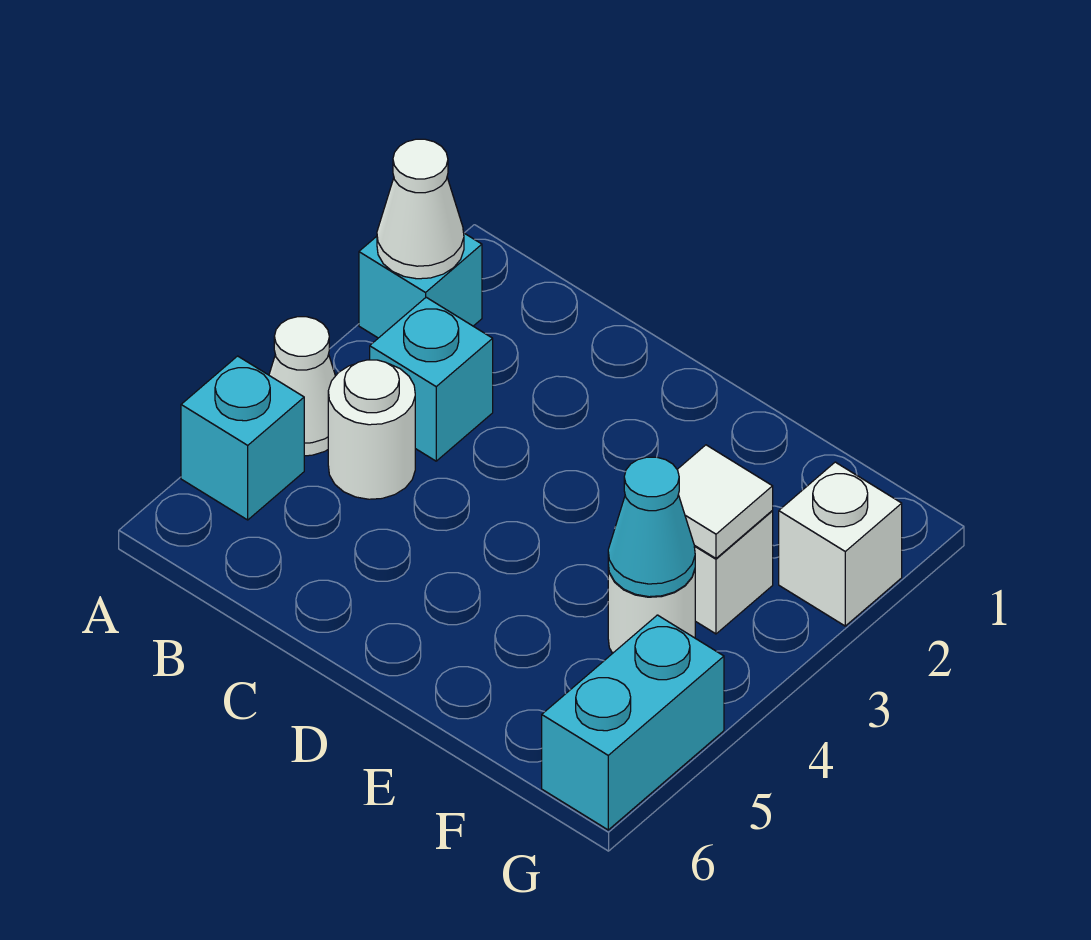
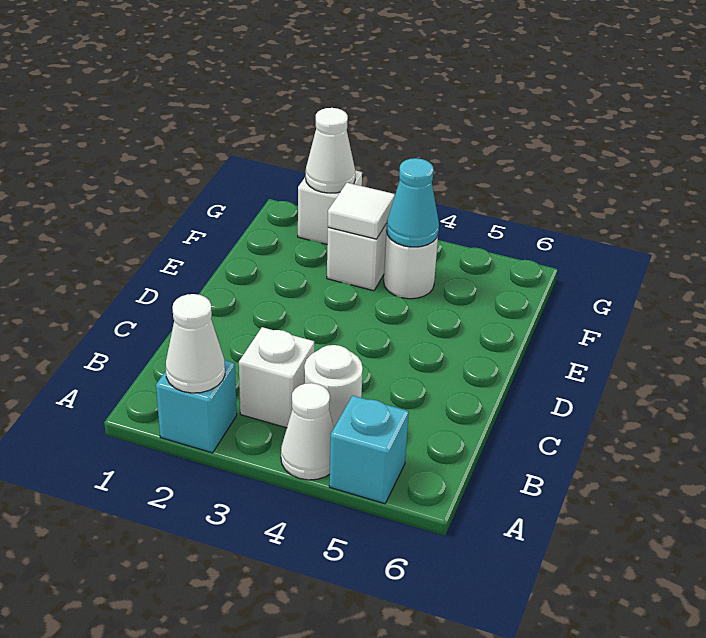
cyan brick B3 level 1 -> white brick B3 level 1
none -> white cone G2 level 2
cyan brick G5:G6 level 1 -> none

